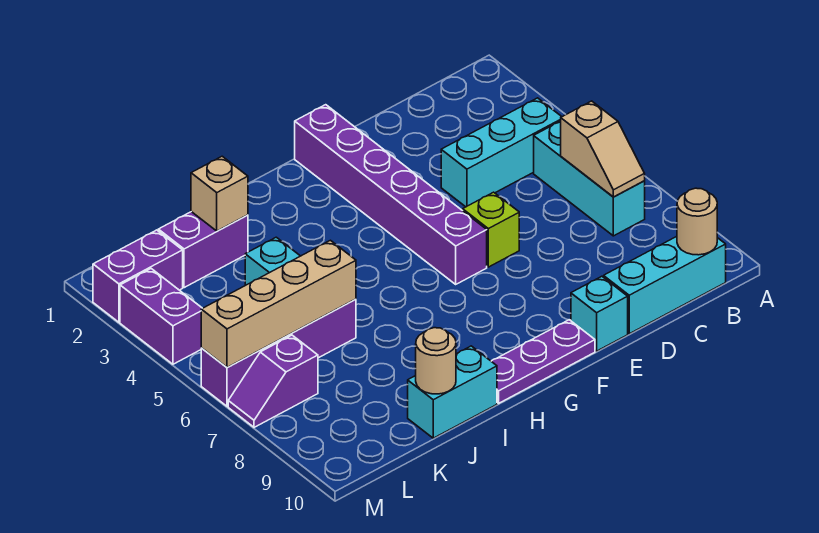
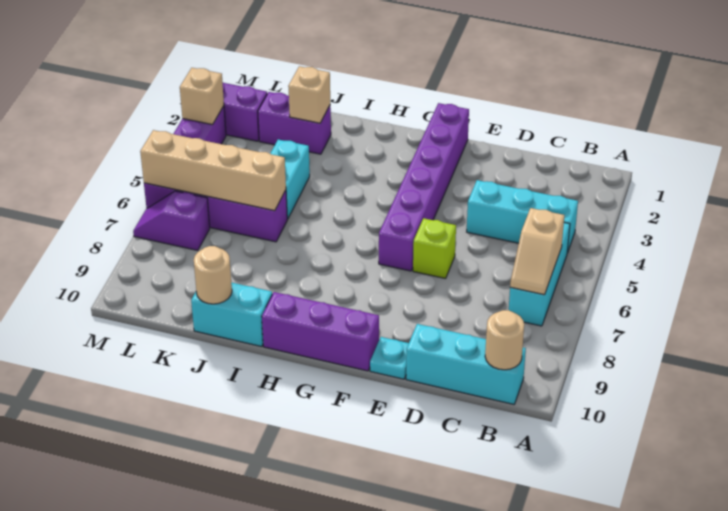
cyan brick E10 level 1 -> cyan plate E10 level 1
purple plate F10:H10 level 1 -> purple brick F10:H10 level 1
none -> tan brick M3 level 2

